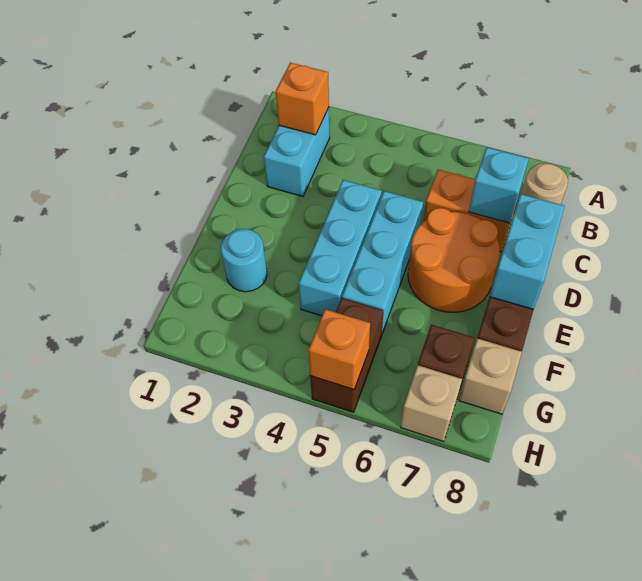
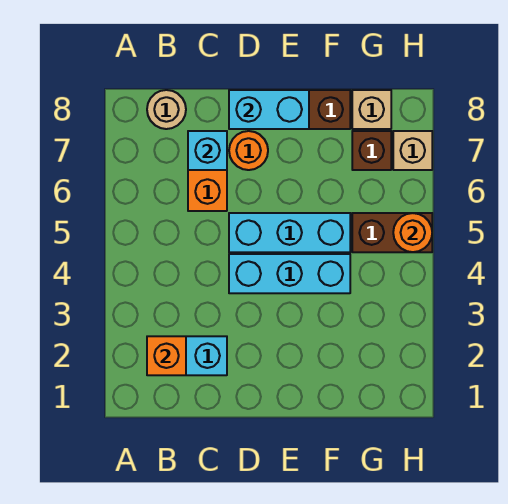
orange round brick D6:E7 level 1 -> orange round brick D7 level 1
cyan round brick F2 level 1 -> none
orange brick H5 level 2 -> orange round brick H5 level 2

